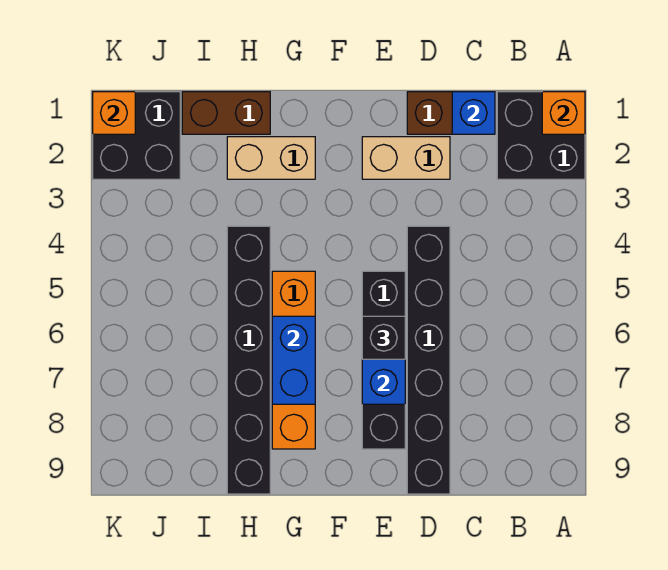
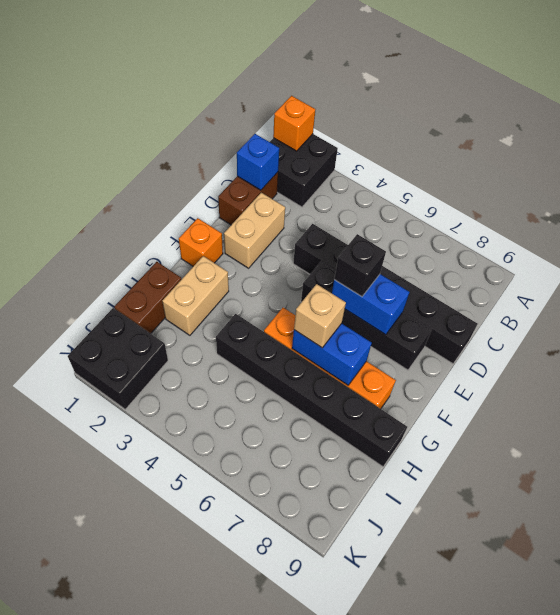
none -> tan brick G6 level 3
orange brick K1 level 2 -> orange brick F1 level 1

